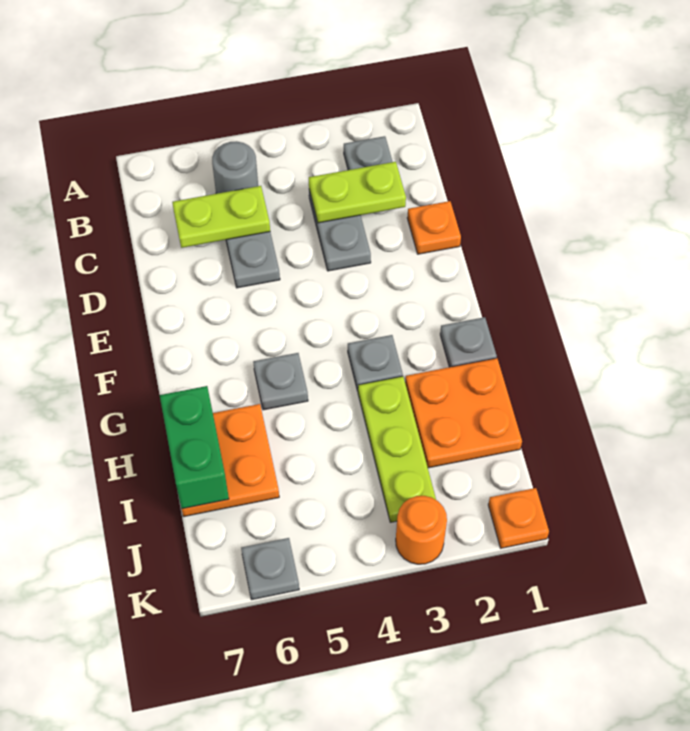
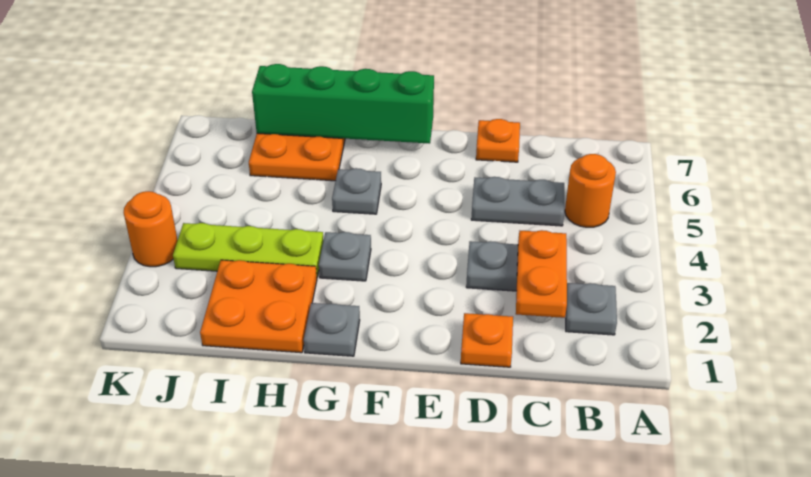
grey round brick B5 level 1 -> orange round brick B5 level 1
lime plate C2:C3 level 2 -> orange plate C2:C3 level 2
lime plate C5:C6 level 2 -> none
green brick H7:I7 level 2 -> green brick F7:I7 level 2
orange plate K1 level 1 -> orange plate D7 level 1
grey plate K6 level 1 -> none

